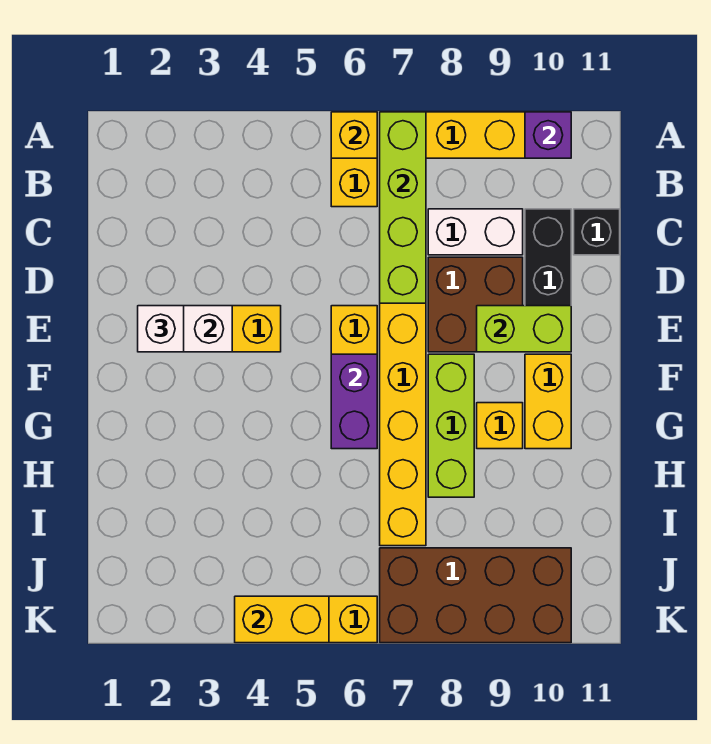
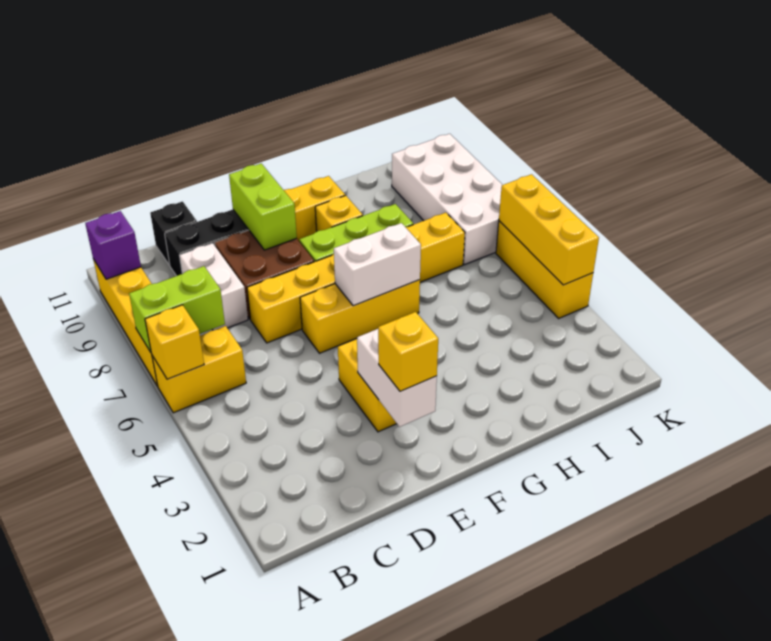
lime brick A7:D7 level 2 -> lime brick A7:B7 level 2
white brick E2 level 3 -> yellow brick E2 level 3
purple brick F6:G6 level 2 -> white brick F6:G6 level 2
brown brick J7:K10 level 1 -> white brick J7:K10 level 1
yellow brick K4:K5 level 2 -> yellow brick K4:K6 level 2

